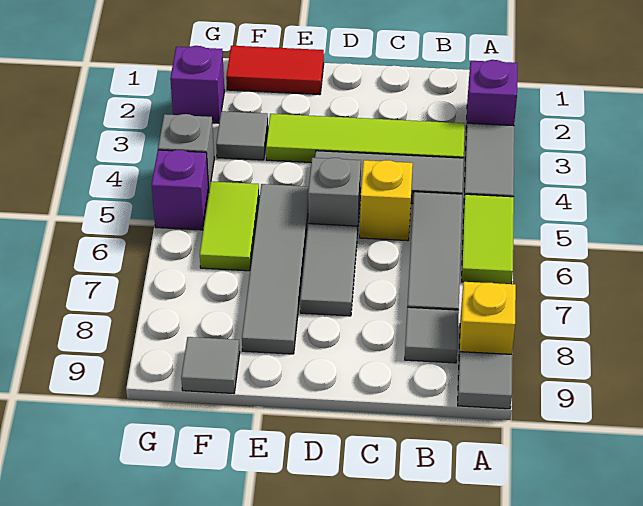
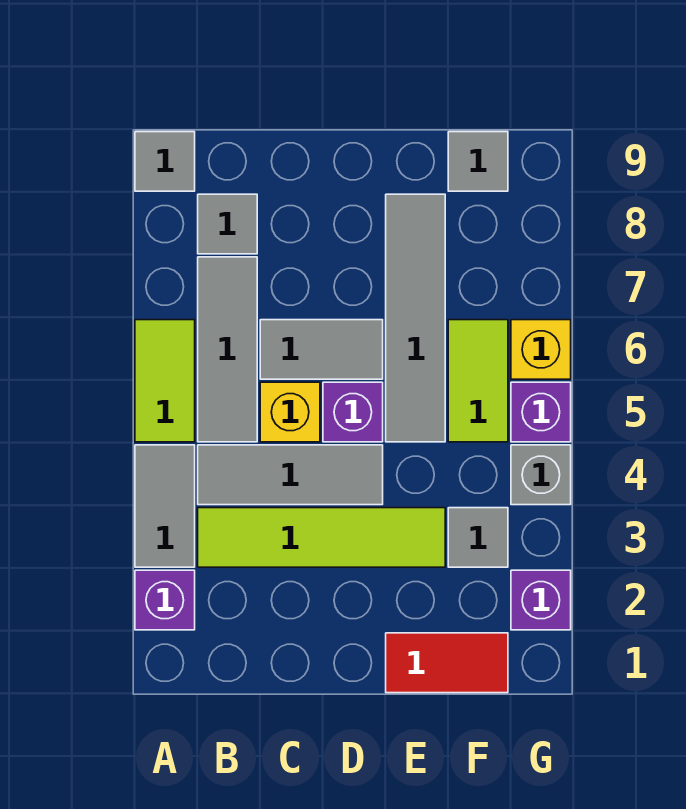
yellow brick A8 level 1 -> yellow brick G6 level 1
grey brick D5 level 1 -> purple brick D5 level 1
grey tile D6:D7 level 1 -> grey tile C6:D6 level 1

